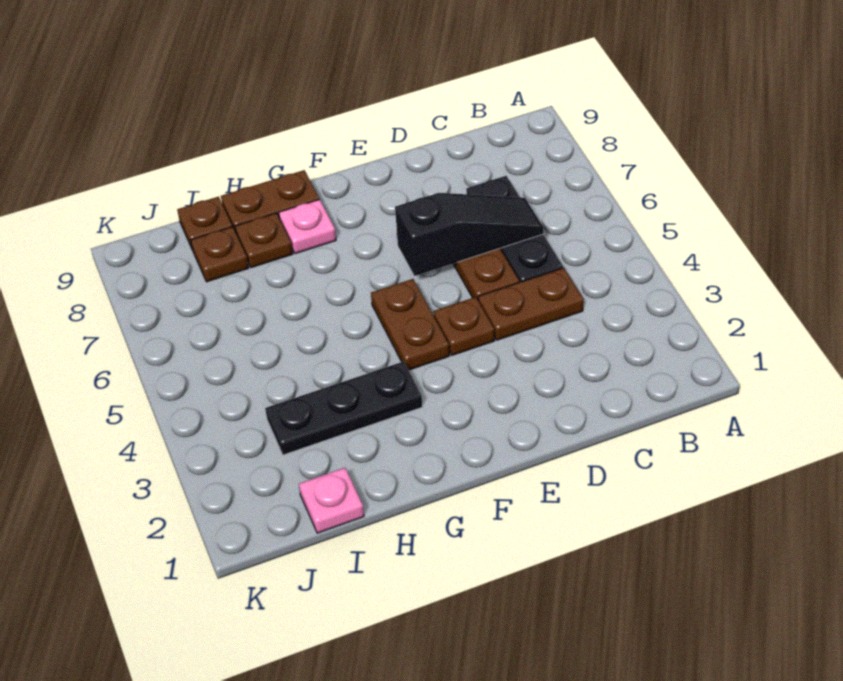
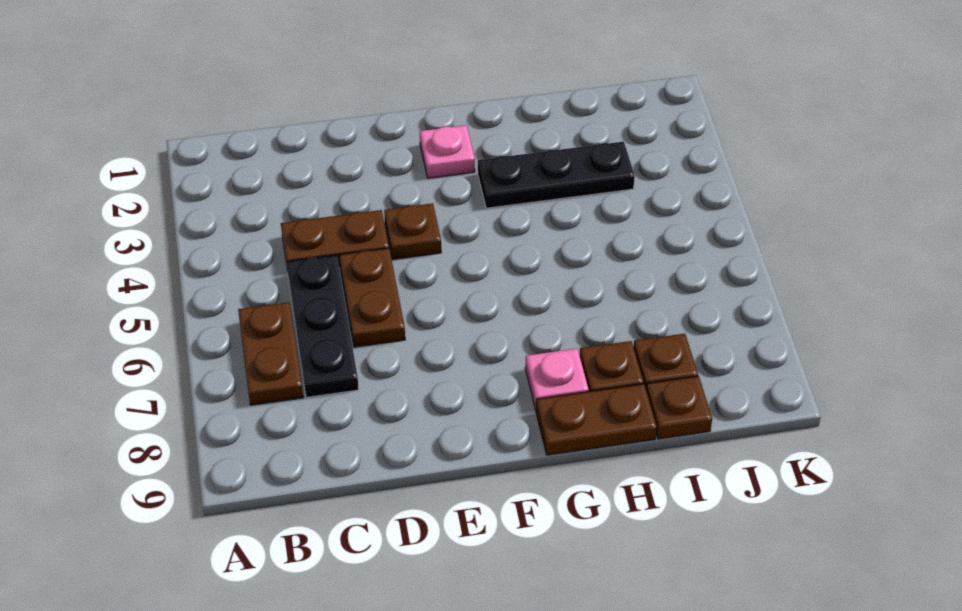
black slope C6:E6 level 2 top E -> none
brown plate F4:F5 level 1 -> brown plate B6:B7 level 1
pink plate I1 level 1 -> pink plate F2 level 1

